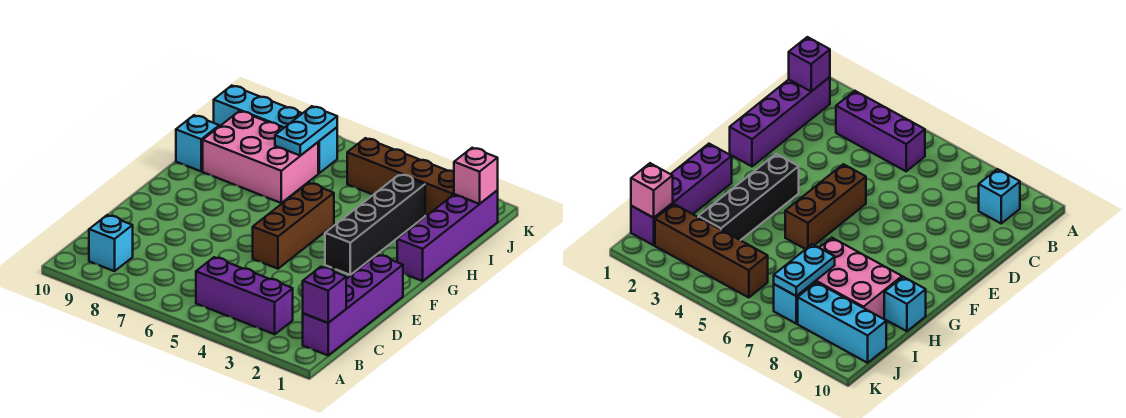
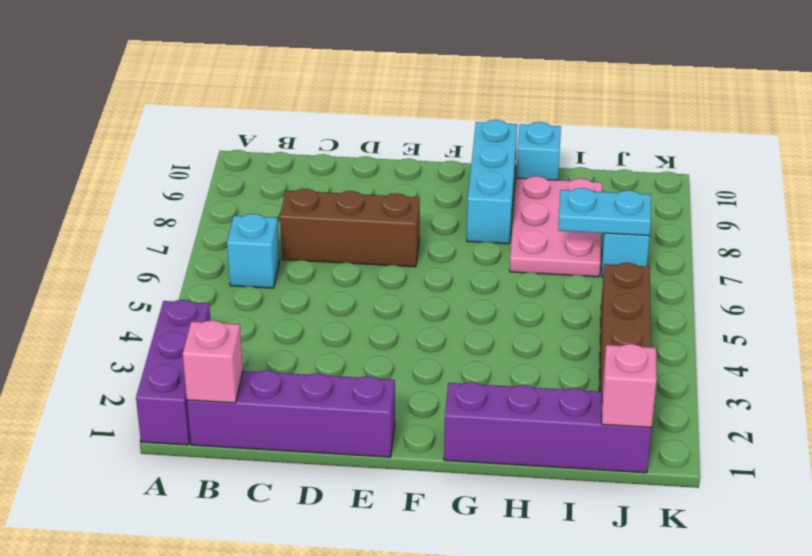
purple brick B1 level 2 -> pink brick B1 level 2
purple brick B3:B5 level 1 -> purple brick A1:A3 level 1
cyan brick B9 level 1 -> cyan brick B6 level 1
brown brick E5:G5 level 1 -> brown brick C7:E7 level 1
black brick F3:I3 level 1 -> none
pink brick H7:I9 level 1 -> pink plate H7:I9 level 1
cyan brick J8:J10 level 1 -> cyan brick G8:G10 level 1

